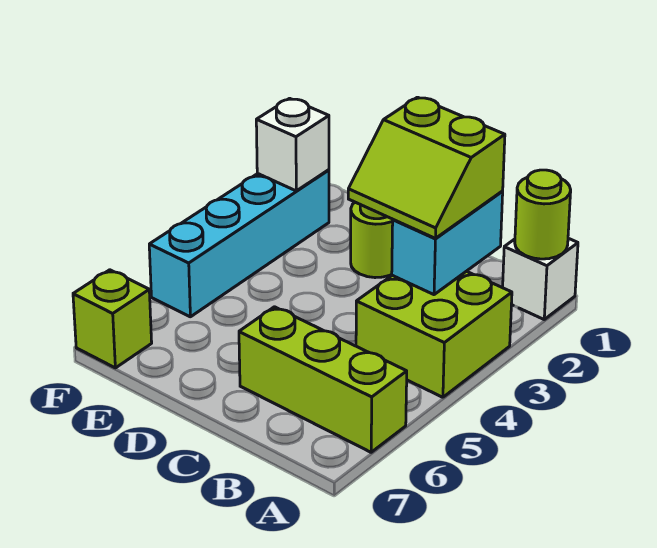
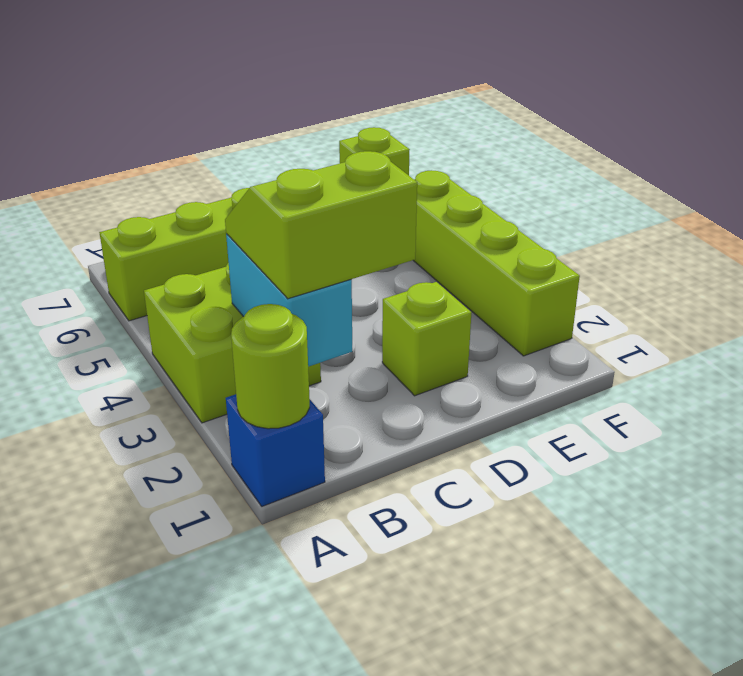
white brick A1 level 1 -> blue brick A1 level 1
lime round brick D2 level 1 -> lime brick D2 level 1
cyan brick F2:F5 level 1 -> lime brick F2:F5 level 1
white brick F2 level 2 -> none

